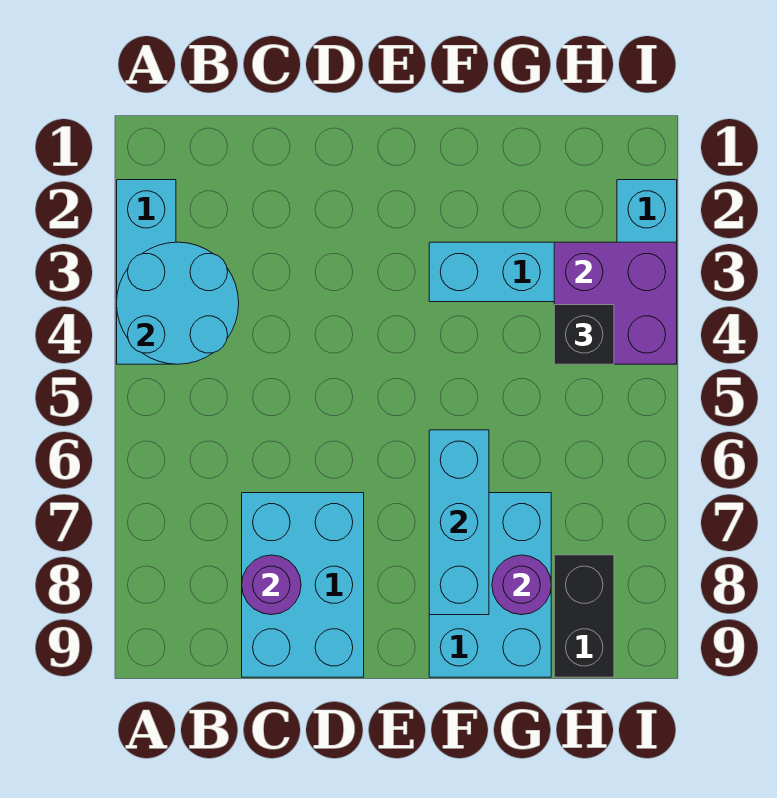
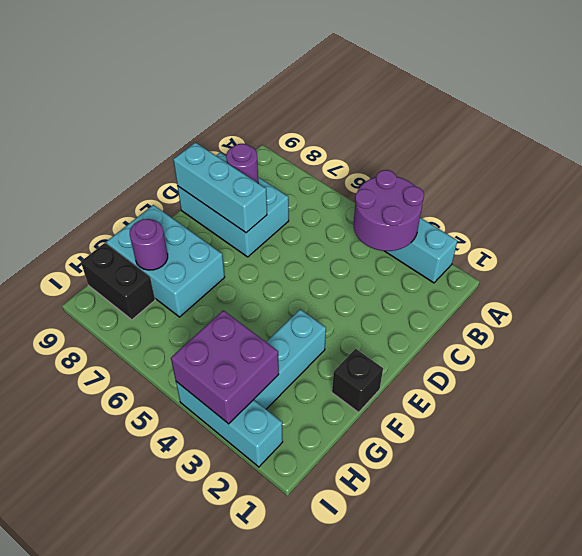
cyan round brick A3:B4 level 2 -> purple round brick A3:B4 level 2
cyan brick F6:F8 level 2 -> cyan brick D7:D9 level 2
black brick H4 level 3 -> black brick F1 level 1

